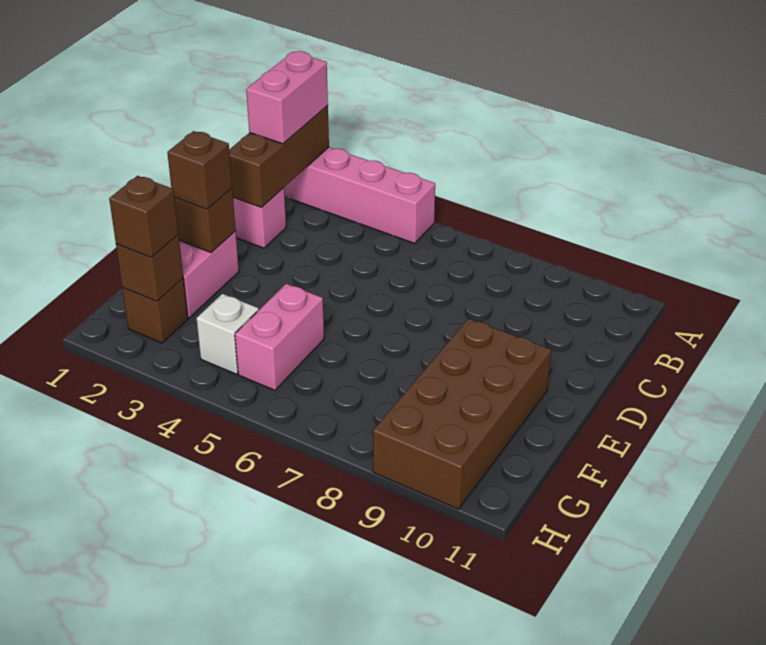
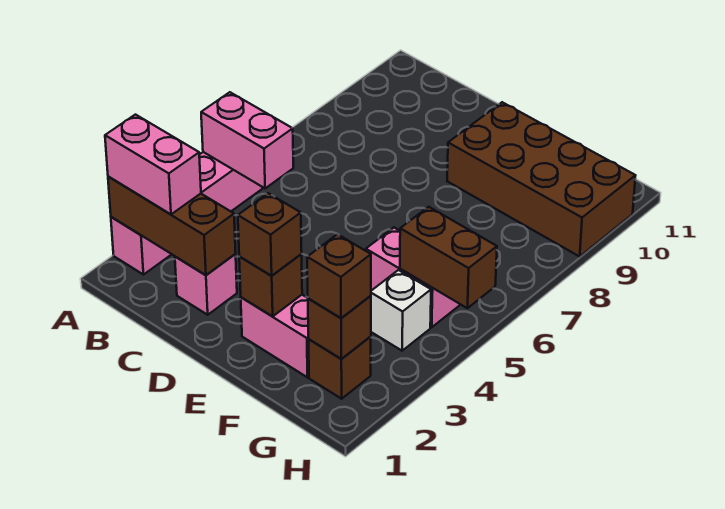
none -> pink brick A5:B5 level 2
none -> brown brick G5:H5 level 2

